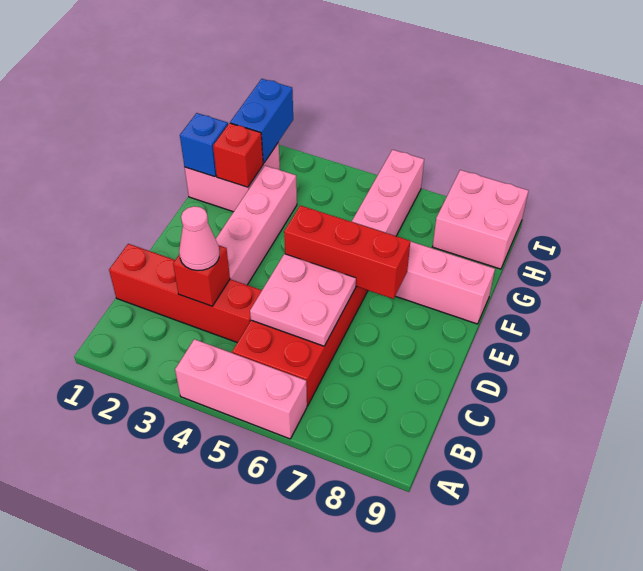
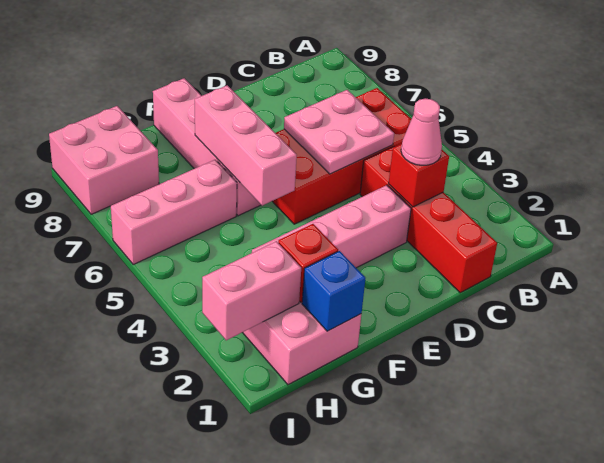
pink brick A4:A6 level 1 -> pink brick F5:F7 level 2
red brick E5:E7 level 2 -> none
blue brick H2:I2 level 2 -> pink brick H2:I2 level 2

